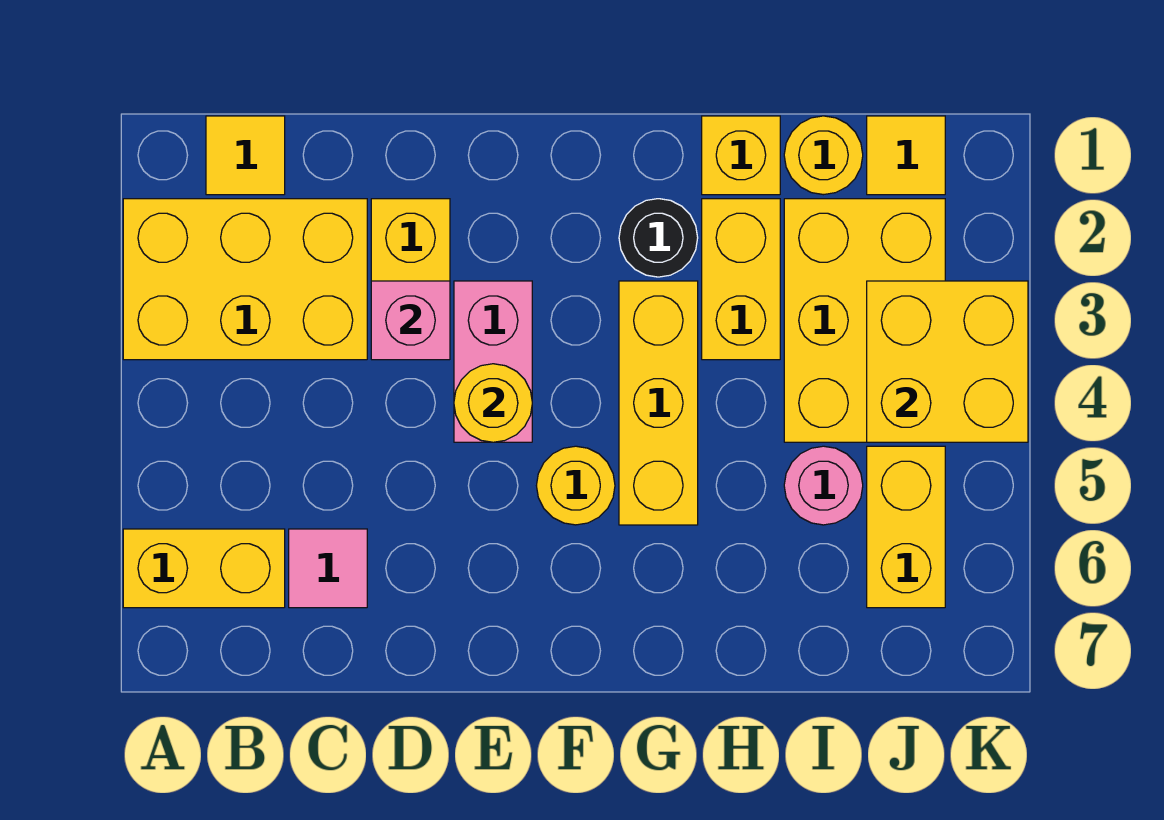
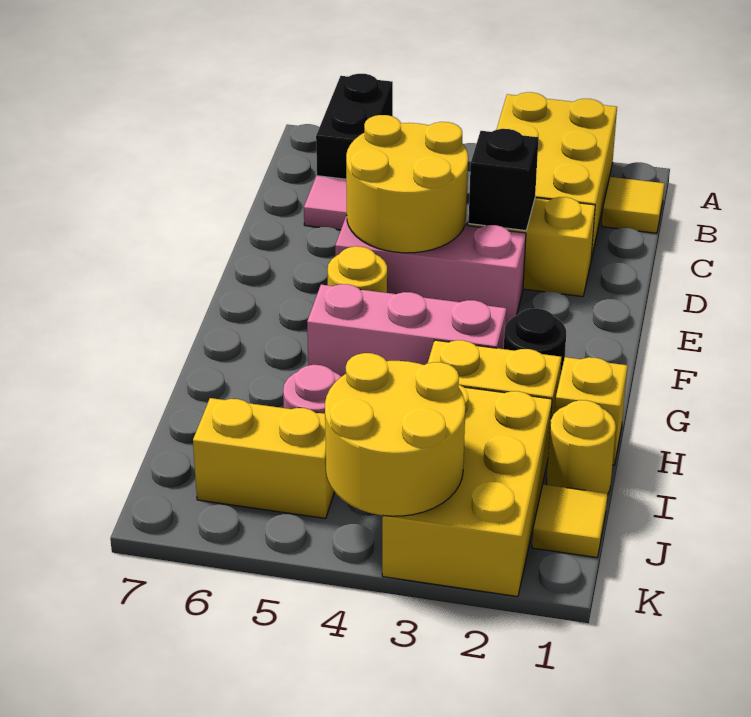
yellow brick A6:B6 level 1 -> black brick A6:B6 level 1
pink brick D3 level 2 -> black brick D3 level 2
pink brick E3:E4 level 1 -> pink brick E3:E5 level 1
yellow round brick E4 level 2 -> yellow round brick D4:E5 level 2
yellow brick G3:G5 level 1 -> pink brick G3:G5 level 1
yellow brick I2:J4 level 1 -> yellow brick I2:K3 level 1
yellow brick J3:K4 level 2 -> yellow round brick J3:K4 level 2

